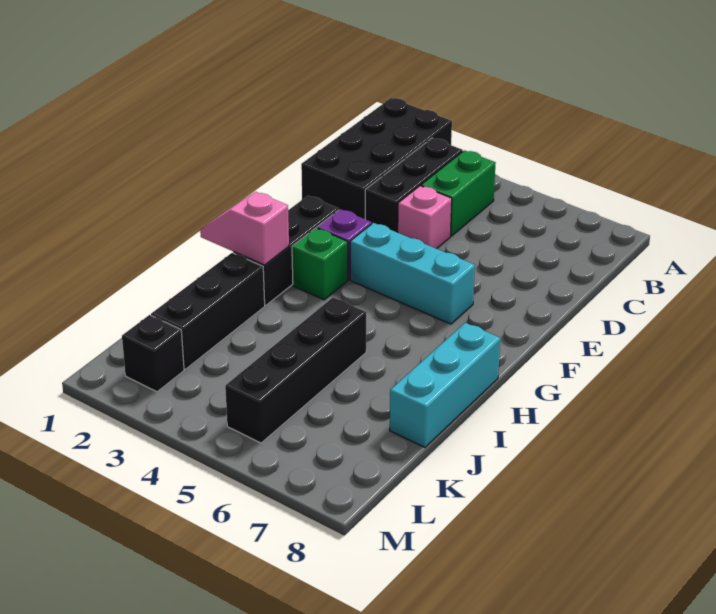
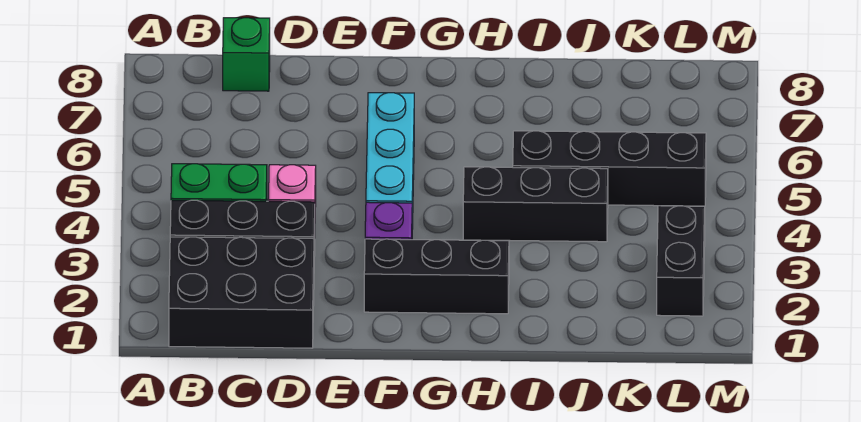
black brick A1:D2 level 1 -> black brick B1:D2 level 1
green brick G3 level 1 -> green brick C8 level 1
pink slope H1:H2 level 2 top 2 -> none
cyan brick H8:J8 level 1 -> none
black brick I2:K2 level 1 -> black brick H4:J4 level 1
black brick L2 level 1 -> black brick L2:L3 level 1

